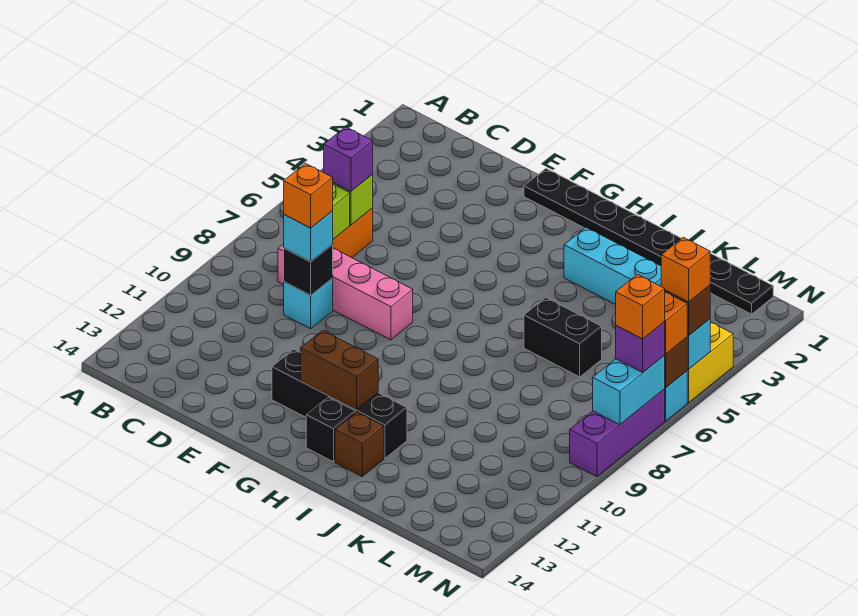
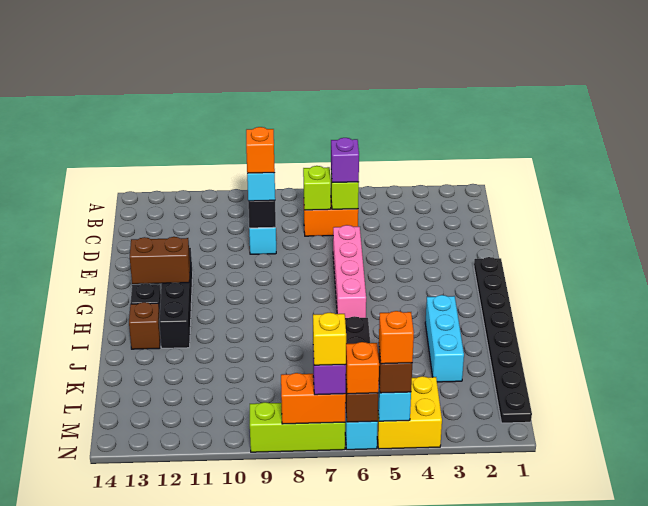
pink brick C8:F8 level 1 -> pink brick E6:H6 level 1
brown brick G12:H12 level 2 -> brown brick G12:G13 level 2
purple brick N7:N9 level 1 -> lime brick N7:N9 level 1
cyan brick N7:N8 level 2 -> orange brick N7:N8 level 2
orange brick N7 level 4 -> yellow brick N7 level 4

